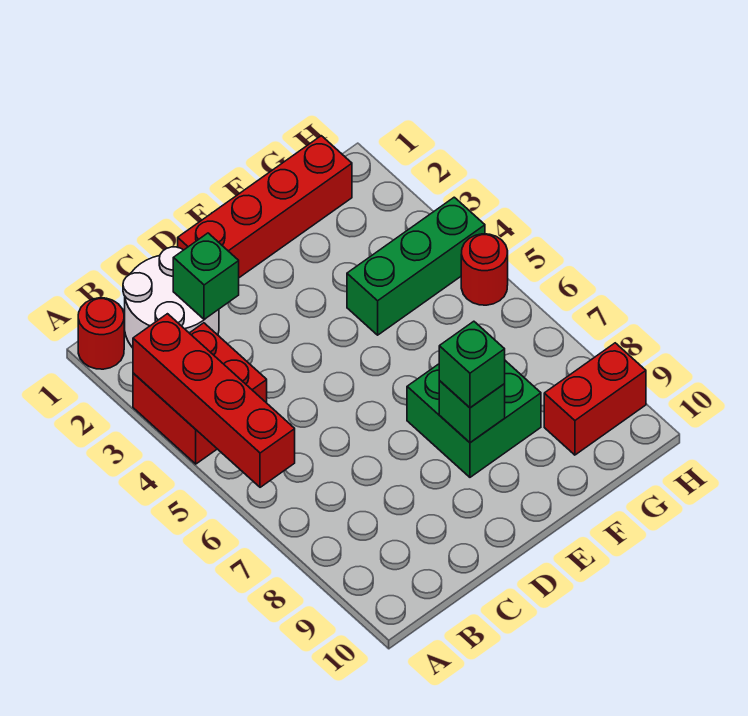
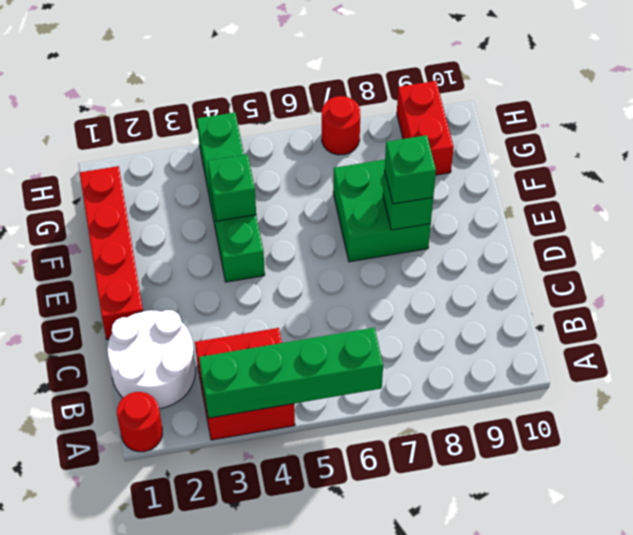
red brick A3:A6 level 2 -> green brick A3:A6 level 2
green brick C2 level 2 -> green brick F4 level 2
green brick F4:H4 level 1 -> green brick E4:H4 level 1
red round brick H5 level 1 -> red round brick H7 level 1

